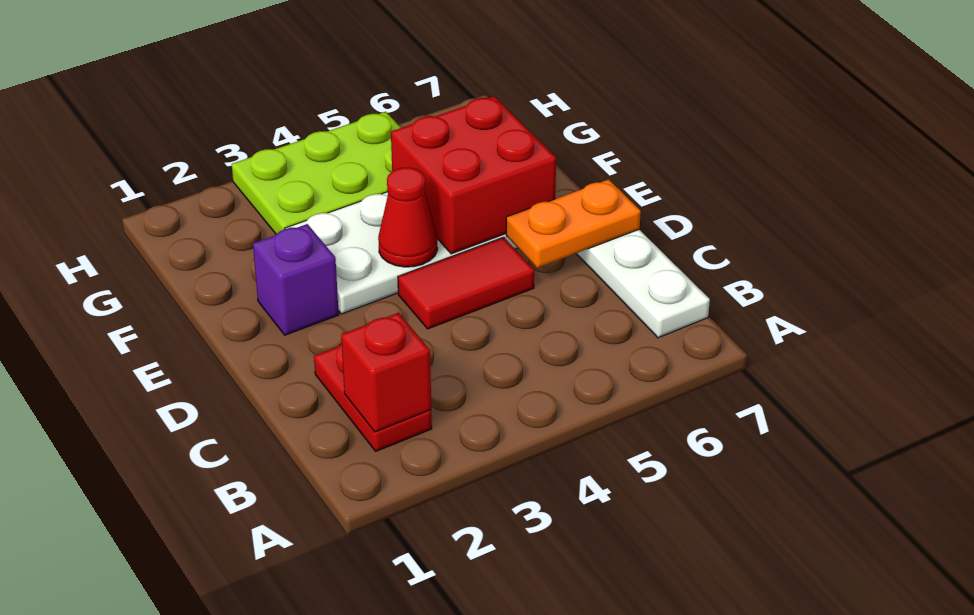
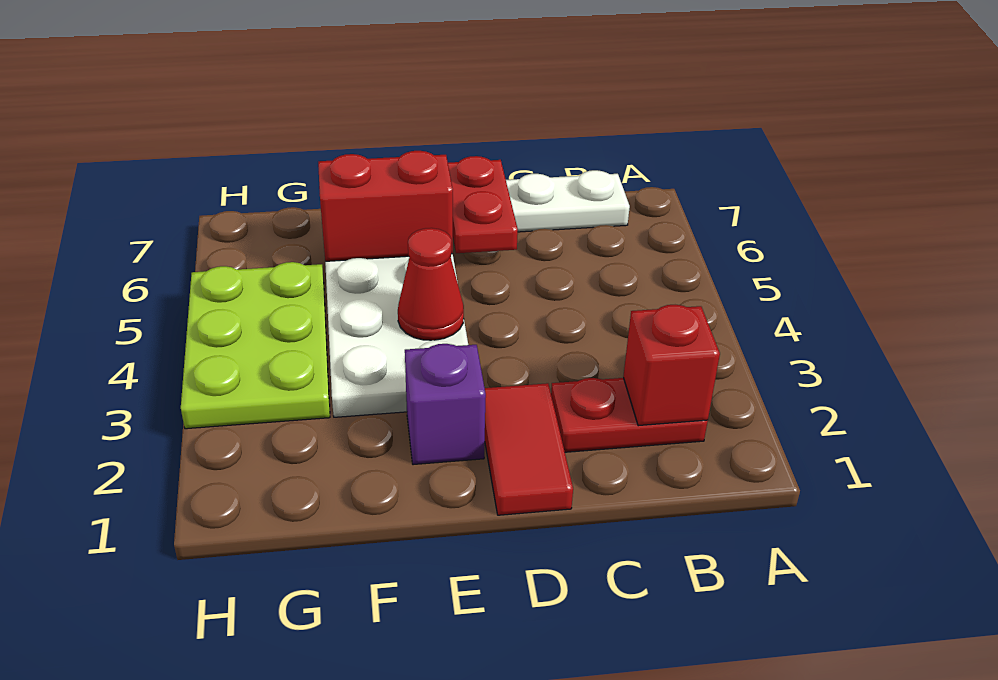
red tile D4:D5 level 1 -> red tile D1:D2 level 1
orange plate D6:D7 level 2 -> red plate D6:D7 level 2
red brick E5:F6 level 2 -> red brick E6:F6 level 2

